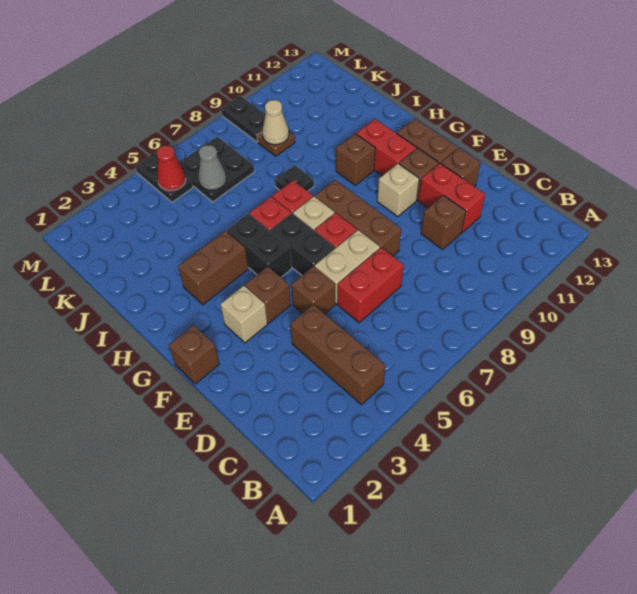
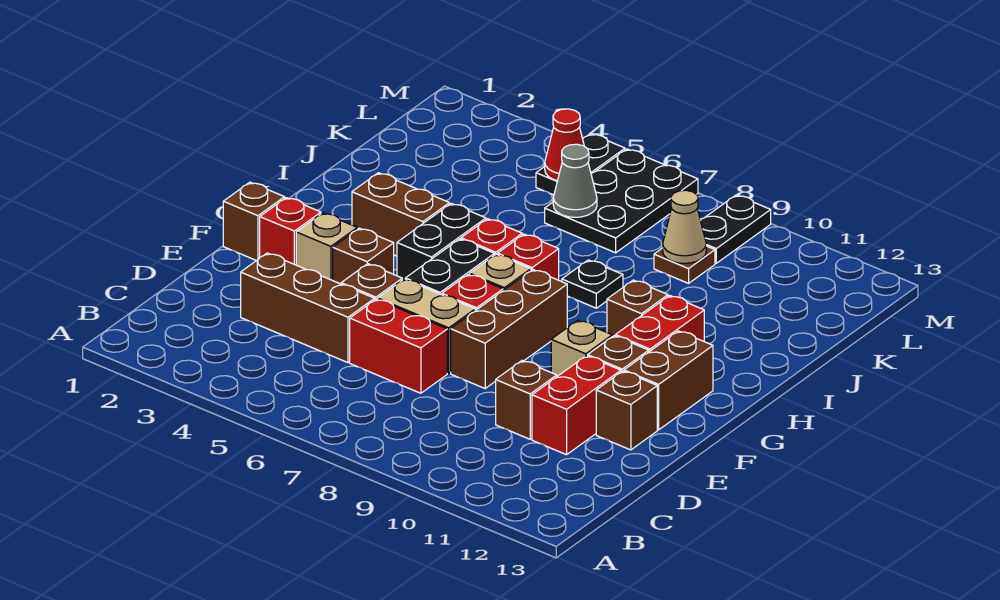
brown brick B4:D4 level 1 -> brown brick D3:D5 level 1
none -> red brick F2 level 1
black plate K6:L7 level 1 -> black plate K6:M7 level 1

